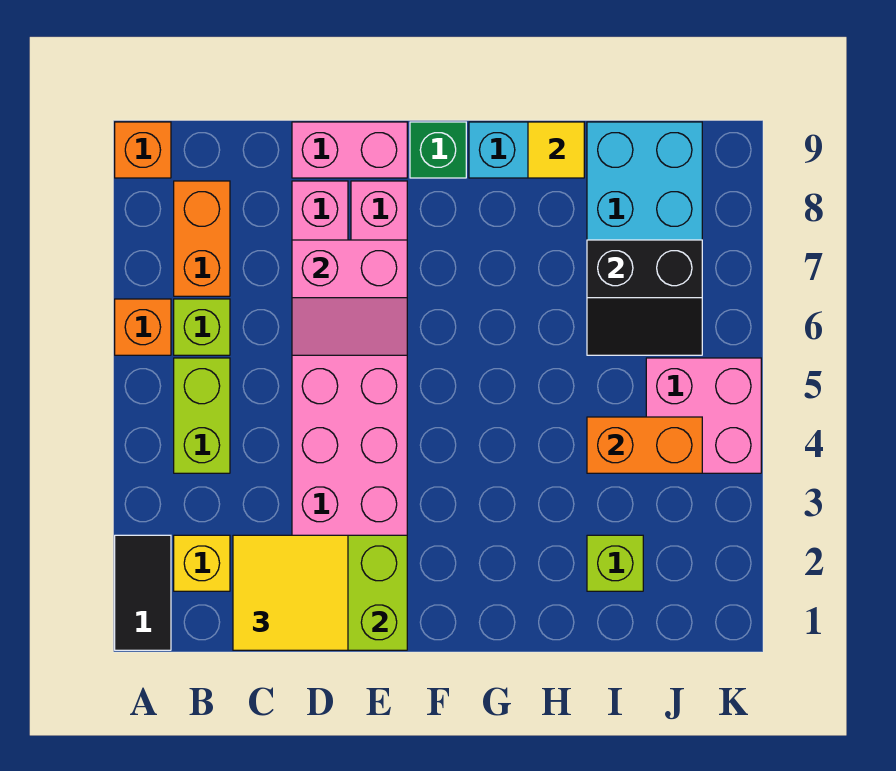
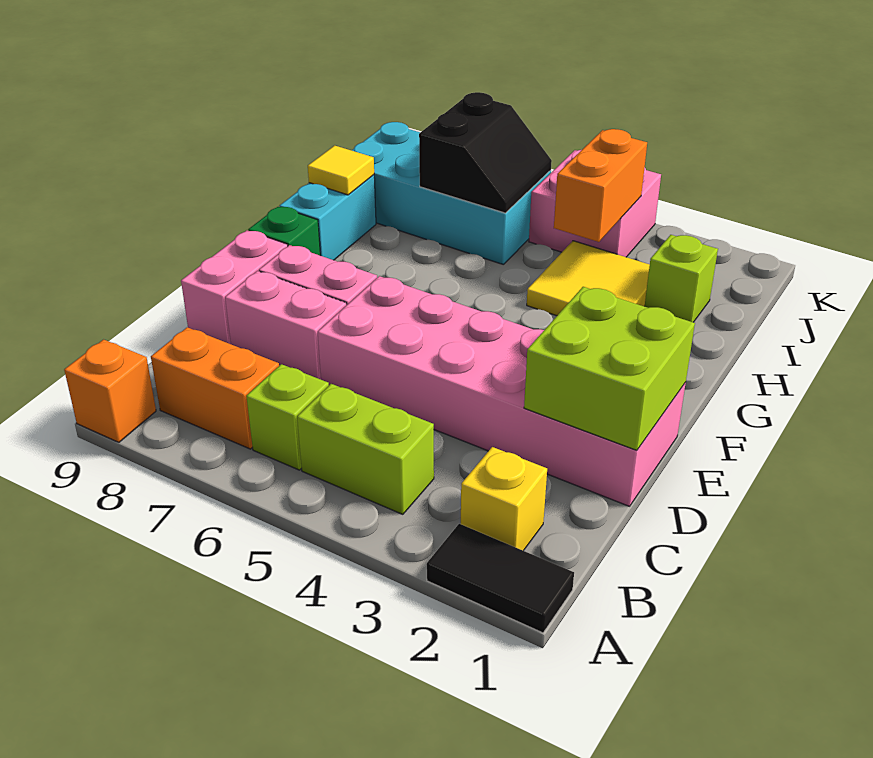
orange brick A6 level 1 -> none
yellow tile C1:D2 level 3 -> yellow tile H3:I4 level 1
pink slope D6:E7 level 2 top 7 -> none

